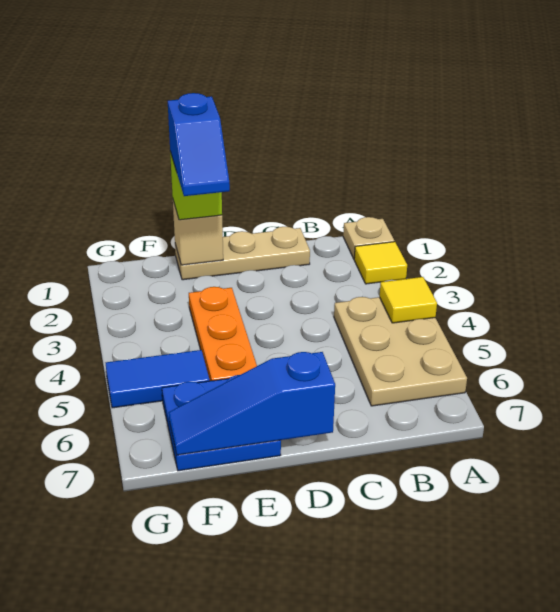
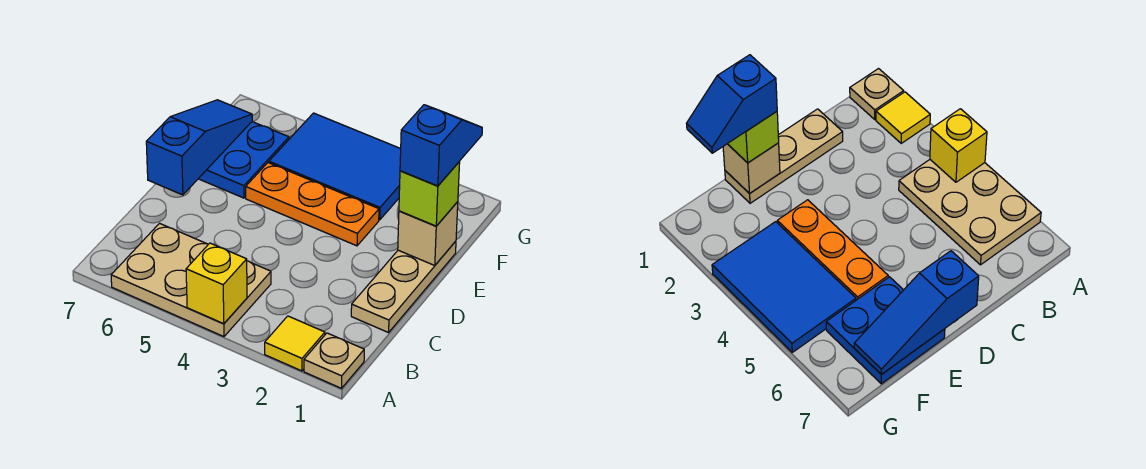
yellow tile A4 level 2 -> yellow brick A4 level 2
blue slope E1:E2 level 4 top 1 -> blue slope E1:F1 level 4 top E
blue tile F5:G5 level 1 -> blue tile F3:G5 level 1

